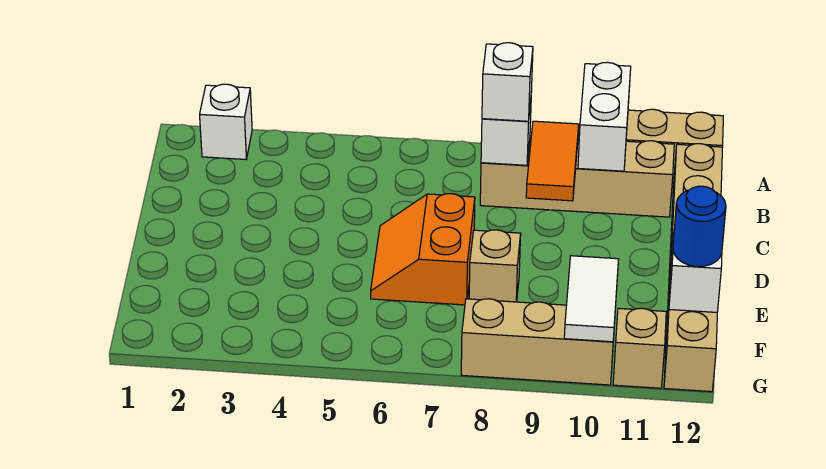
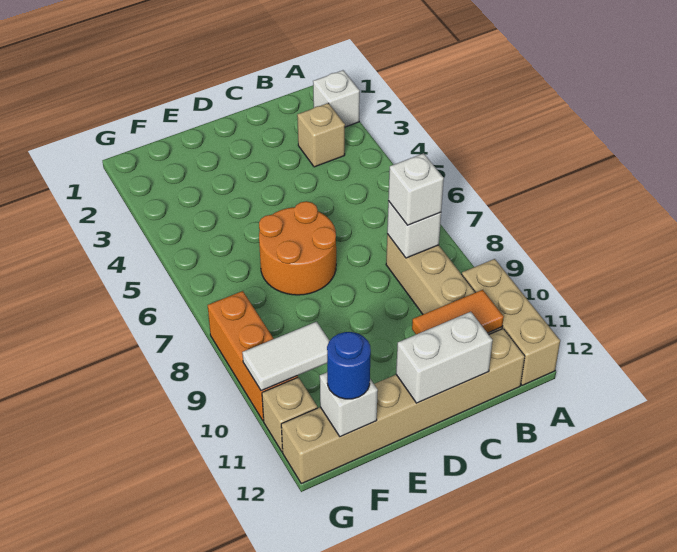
white brick A10:B10 level 2 -> white brick C12:D12 level 2
orange tile B9:C9 level 2 -> orange tile B11:C11 level 2
orange slope D6:E7 level 1 top 7 -> orange round brick D6:E7 level 1
tan brick E8 level 1 -> tan brick B3 level 1
tan brick G8:G10 level 1 -> orange brick G8:G10 level 1

